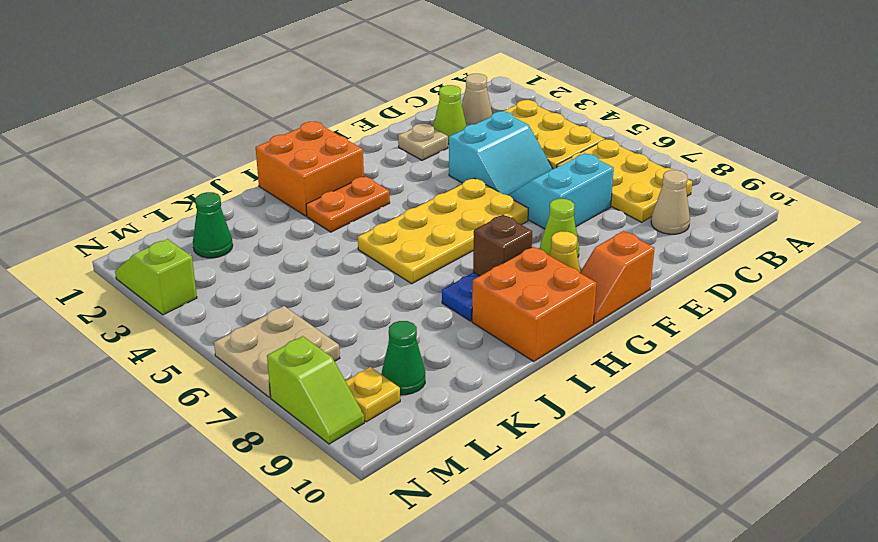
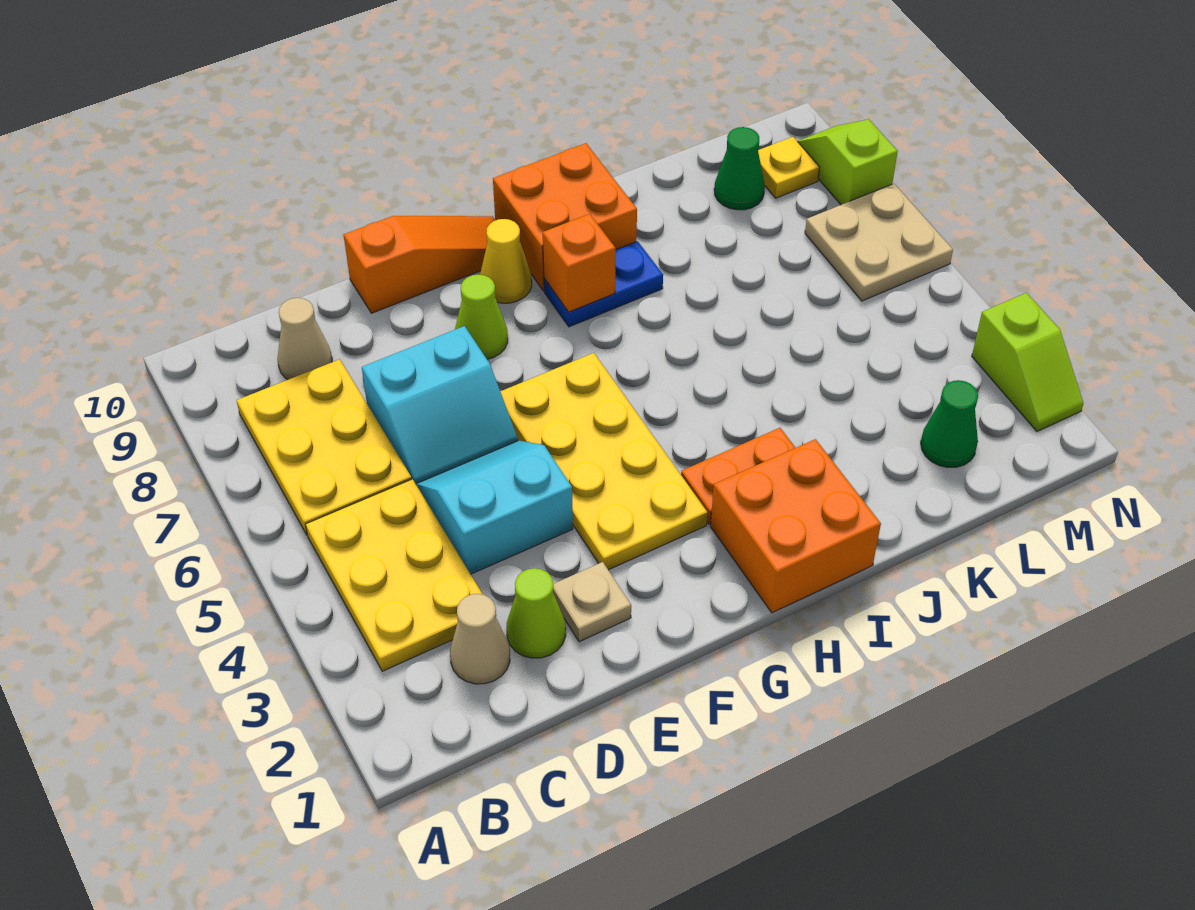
yellow plate F5:I6 level 1 -> yellow plate F3:G6 level 1
orange slope F10:G10 level 1 top F -> orange slope E10:G10 level 1 top E
brown brick H8 level 2 -> orange brick H8 level 2

